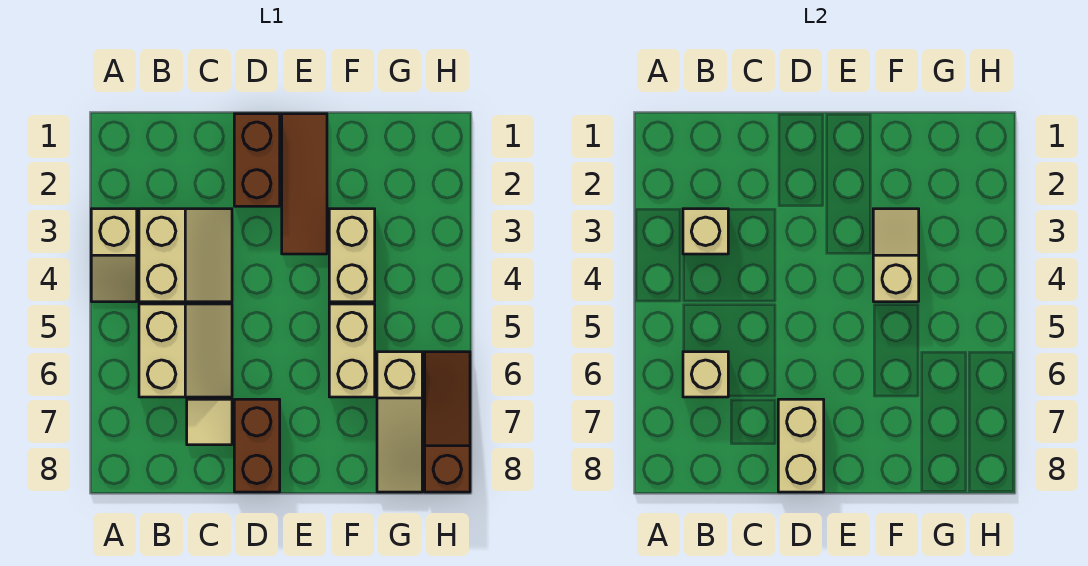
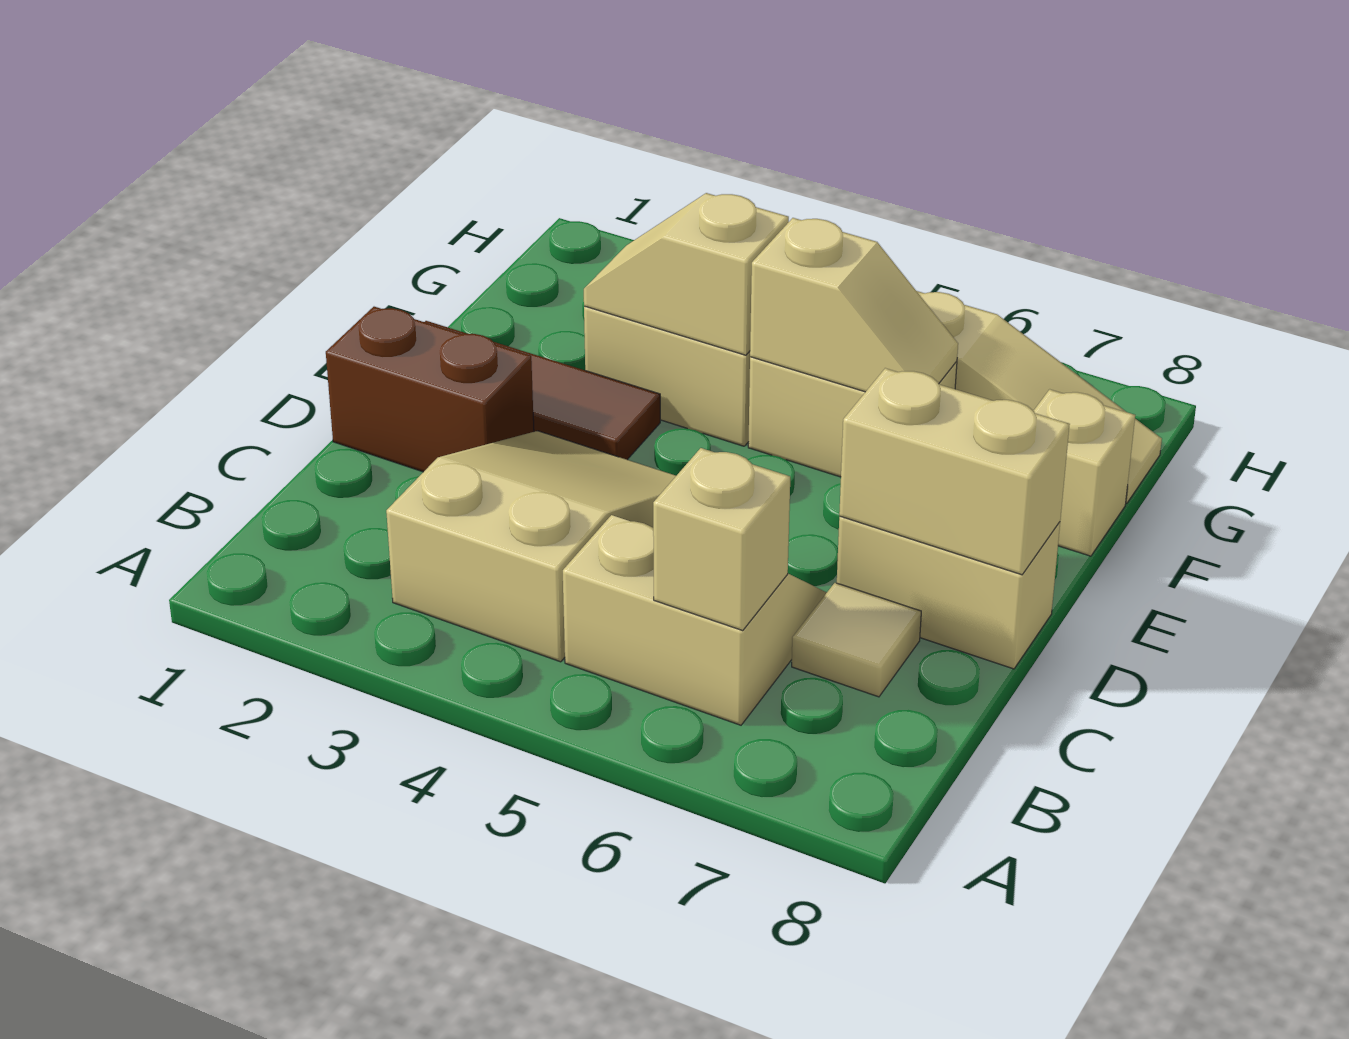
tan slope A3:A4 level 1 top 3 -> tan slope F5:F6 level 2 top 5
tan slope B3:C4 level 1 top B -> tan slope B3:D4 level 1 top B
tan brick B3 level 2 -> tan brick F8 level 1
brown brick D7:D8 level 1 -> tan brick D7:D8 level 1
brown slope H6:H8 level 1 top 8 -> none

